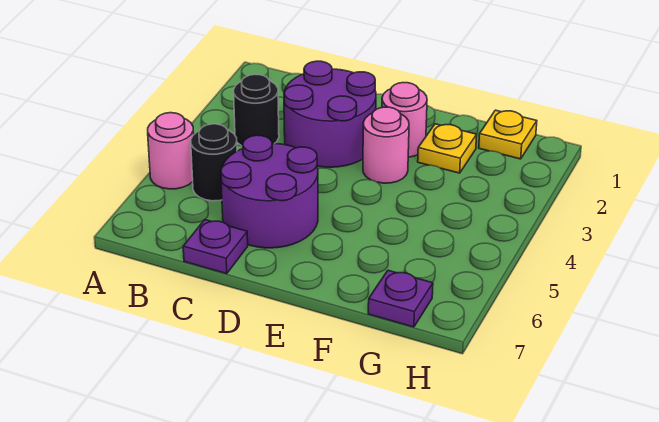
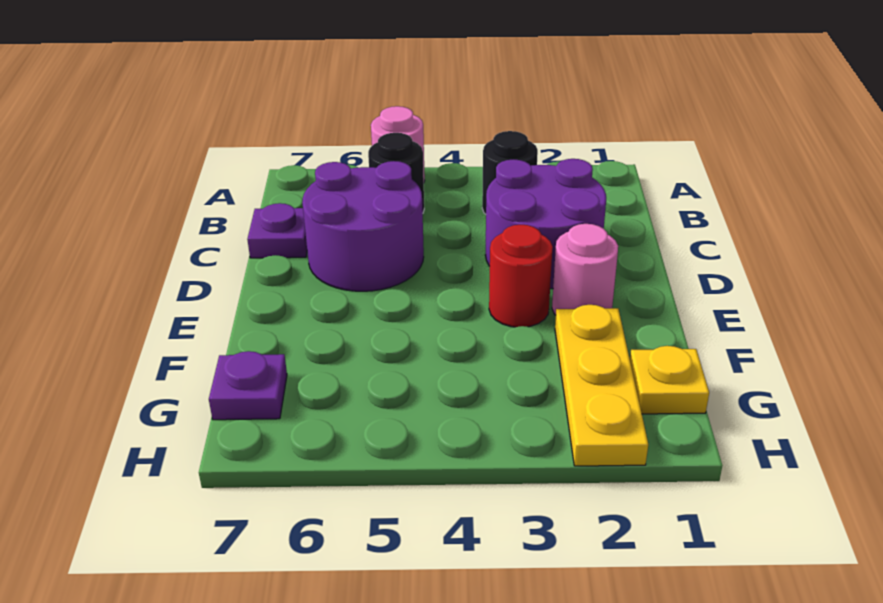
pink round brick E3 level 1 -> red round brick E3 level 1
yellow plate F2 level 1 -> yellow plate F2:H2 level 1

